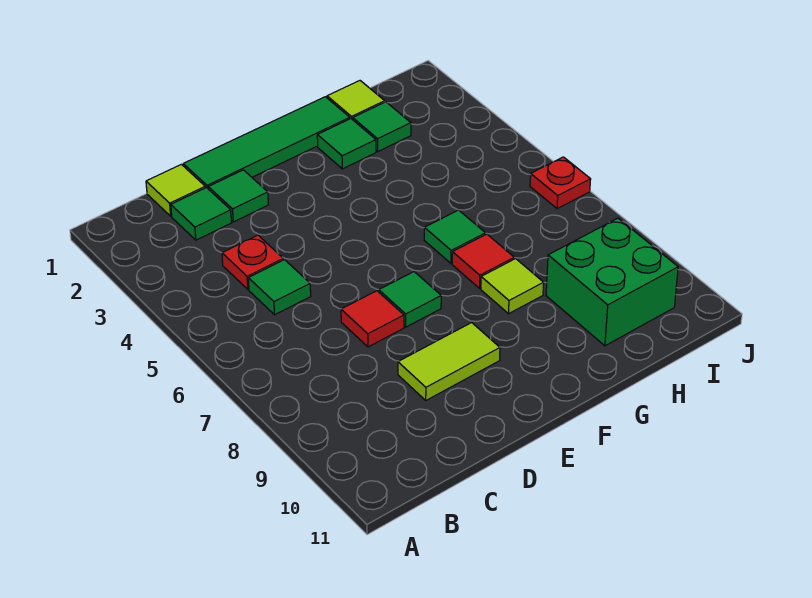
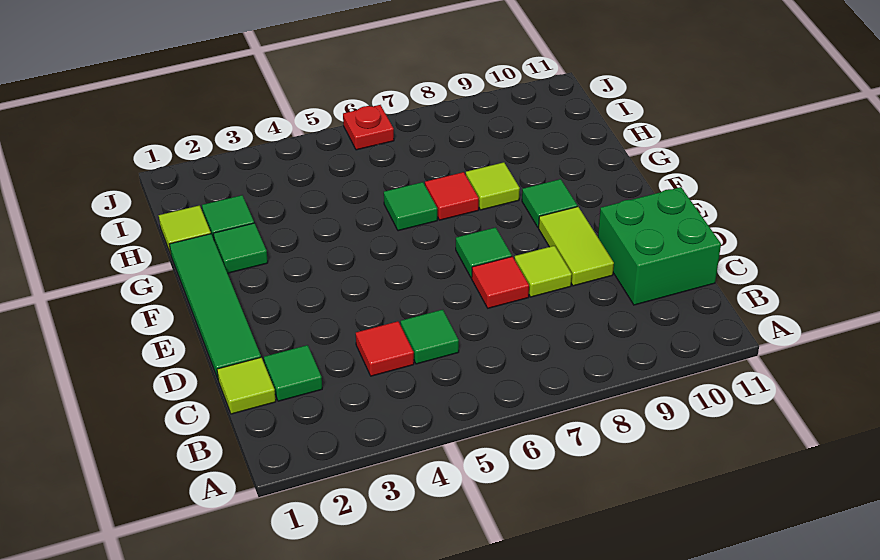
red plate C4 level 1 -> red tile C4 level 1
green tile D2 level 1 -> green tile F9 level 1
none -> lime tile D8 level 1
green brick H9:I10 level 1 -> green brick C10:D11 level 1

